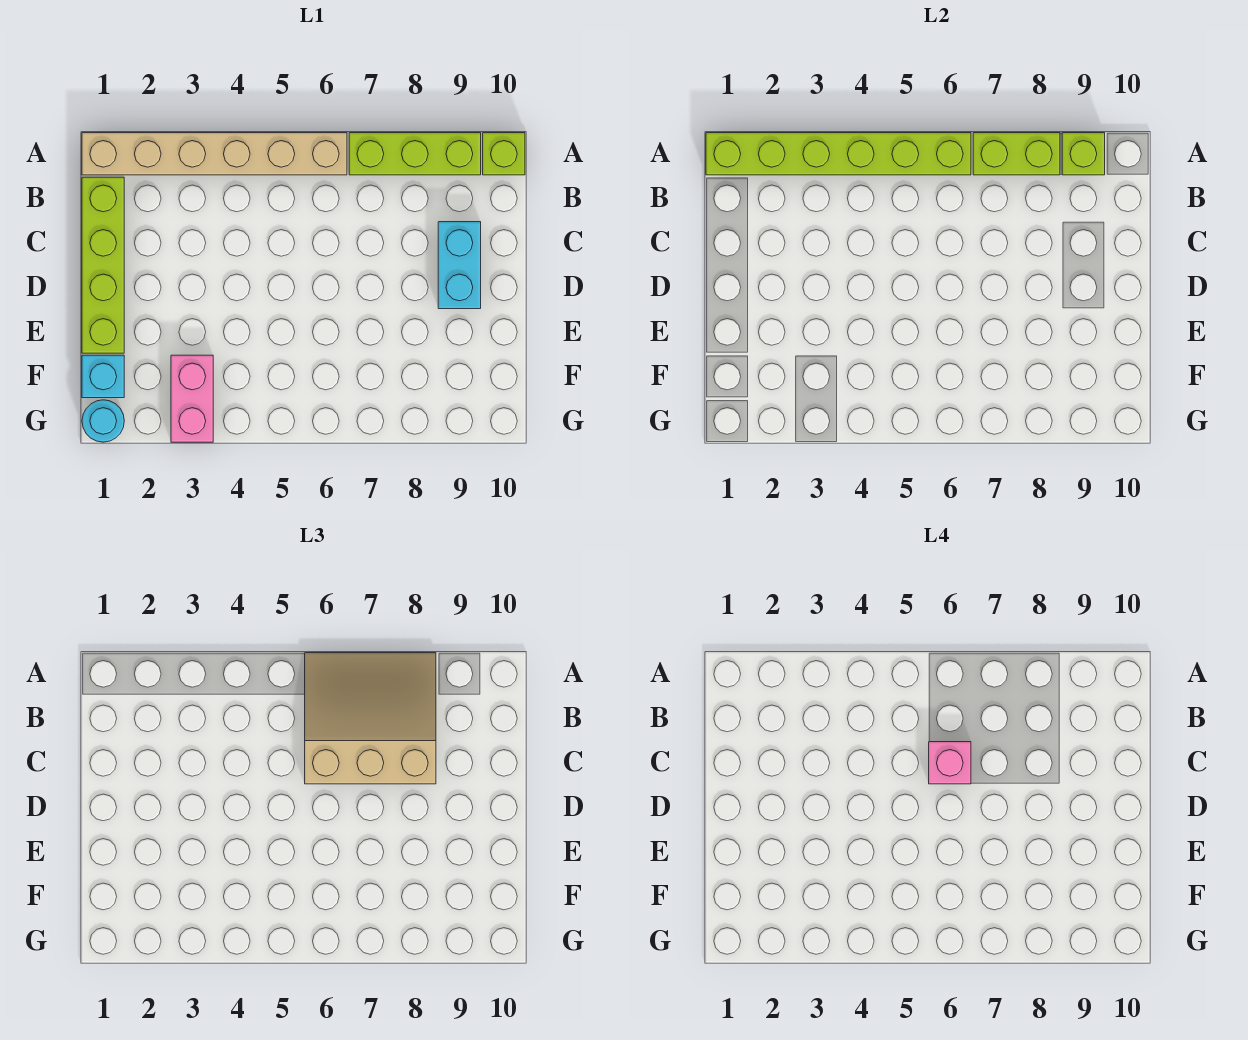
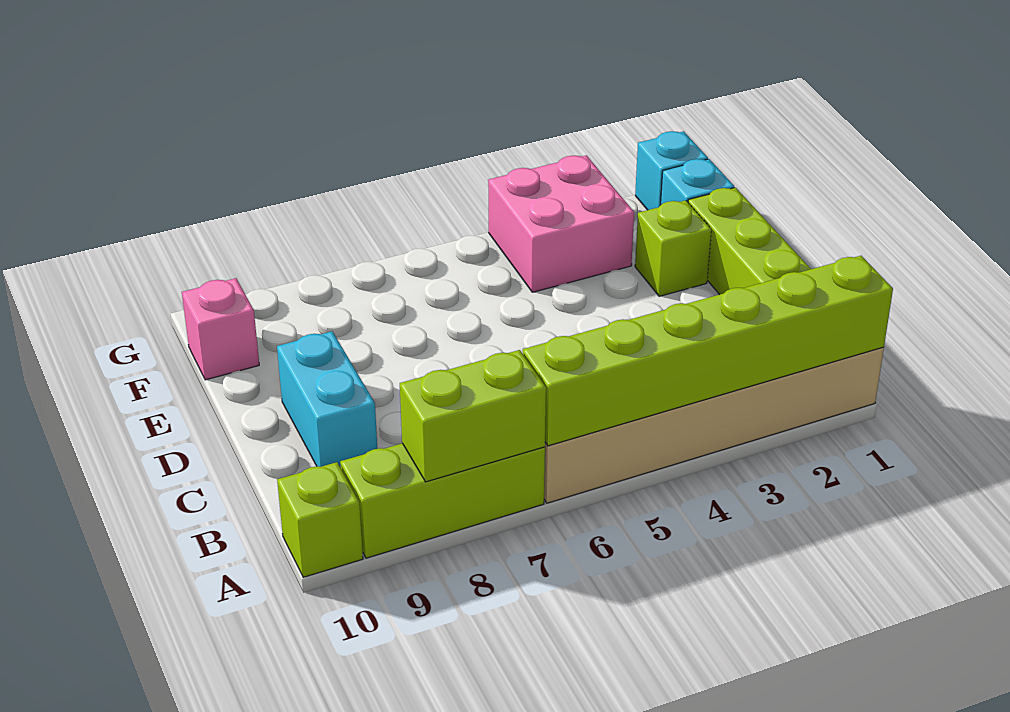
tan slope A6:C8 level 3 top C -> none
lime brick A9 level 2 -> lime brick E2 level 1
pink brick C6 level 4 -> pink brick F10 level 1
pink brick F3:G3 level 1 -> pink brick F3:G4 level 1
cyan round brick G1 level 1 -> cyan brick G1 level 1

